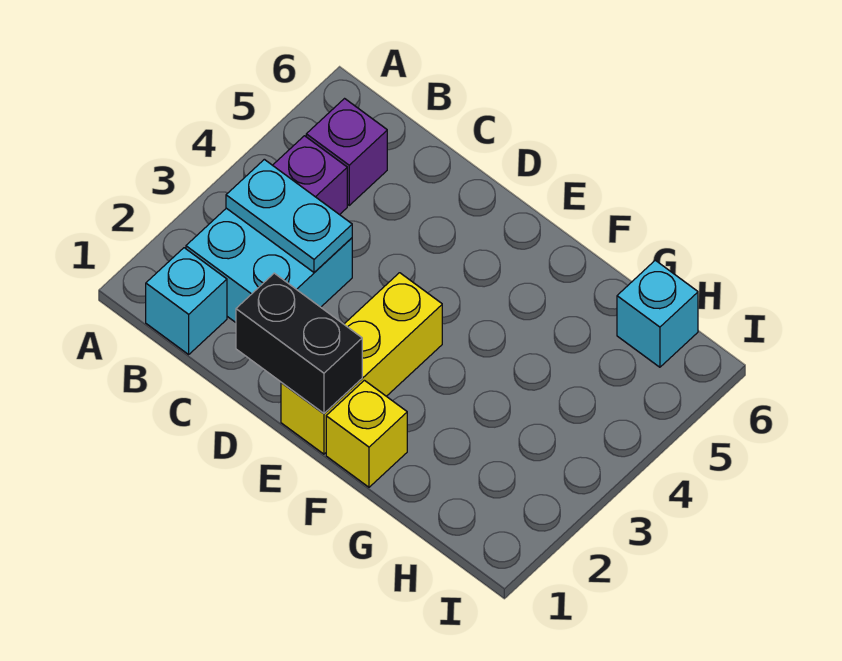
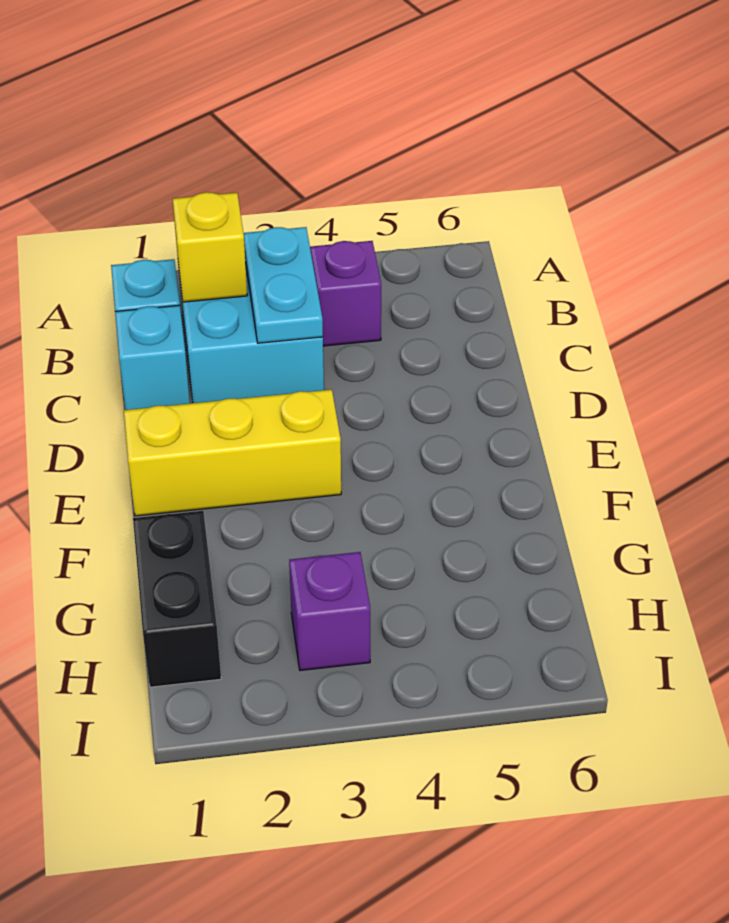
purple brick B5 level 1 -> purple brick H3 level 1
black brick D1:E1 level 2 -> black brick G1:H1 level 1
yellow brick F1 level 1 -> yellow brick B2 level 2
cyan brick H6 level 1 -> cyan brick C1 level 1

